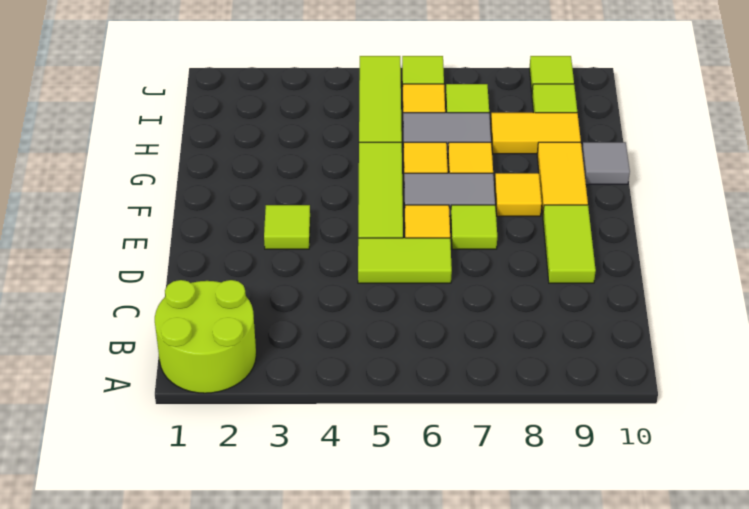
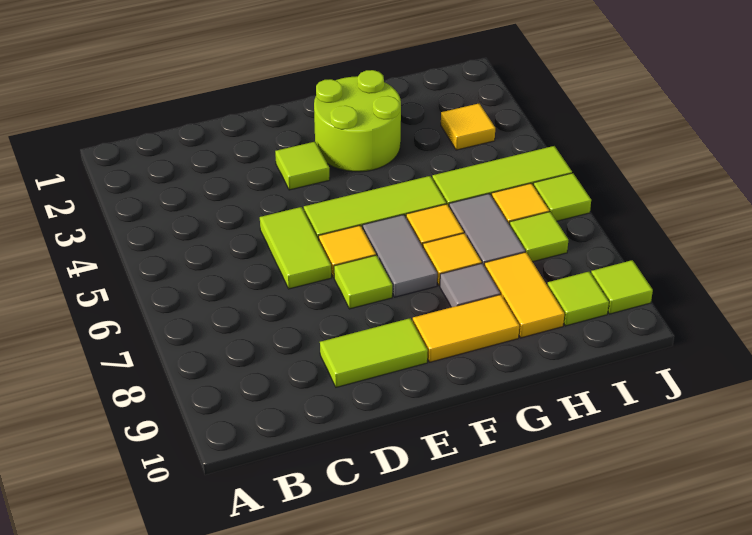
lime round brick A1:B2 level 1 -> lime round brick F2:G3 level 1
yellow tile F8 level 1 -> yellow tile I3 level 1
grey tile G10 level 1 -> grey tile G8 level 1

